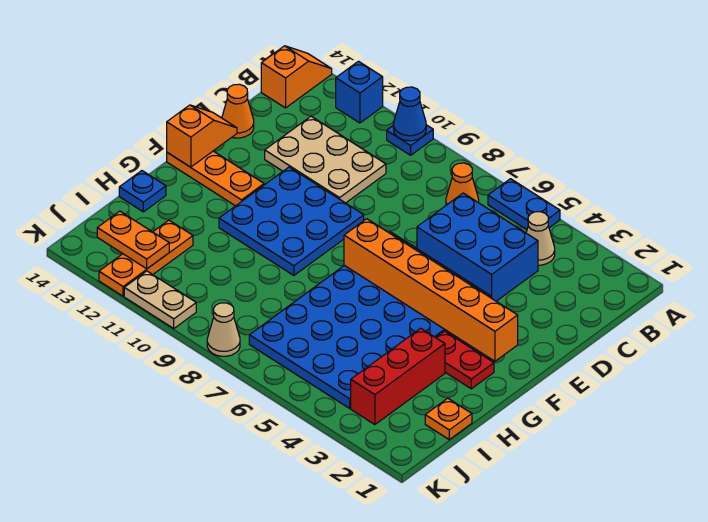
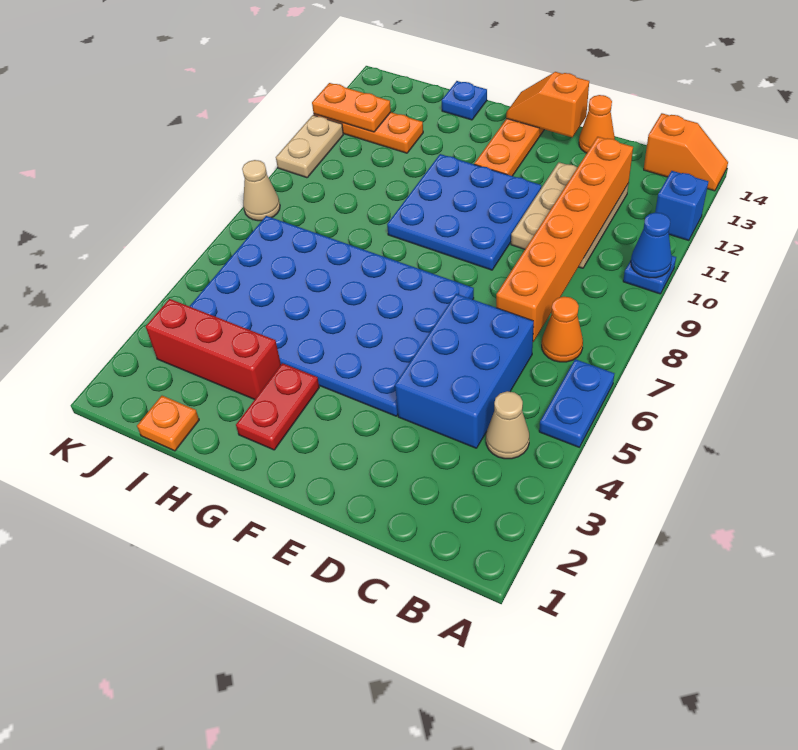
orange slope E14:F14 level 2 top F -> orange slope E14:F14 level 2 top E
orange brick F2:F7 level 2 -> orange brick C7:C12 level 2
orange plate J12:J13 level 2 -> orange plate J12:K12 level 2

